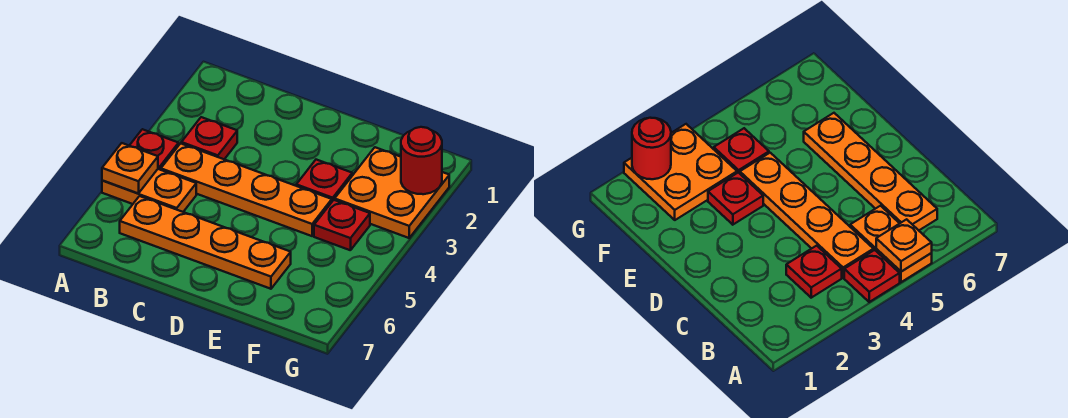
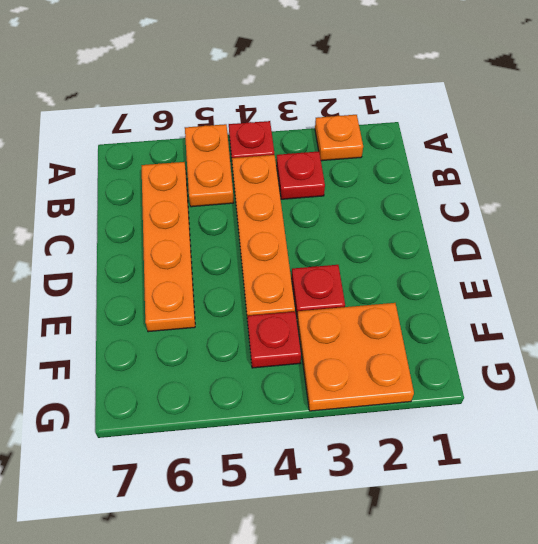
orange plate A5 level 2 -> orange plate A2 level 1
red round brick G2 level 2 -> none

